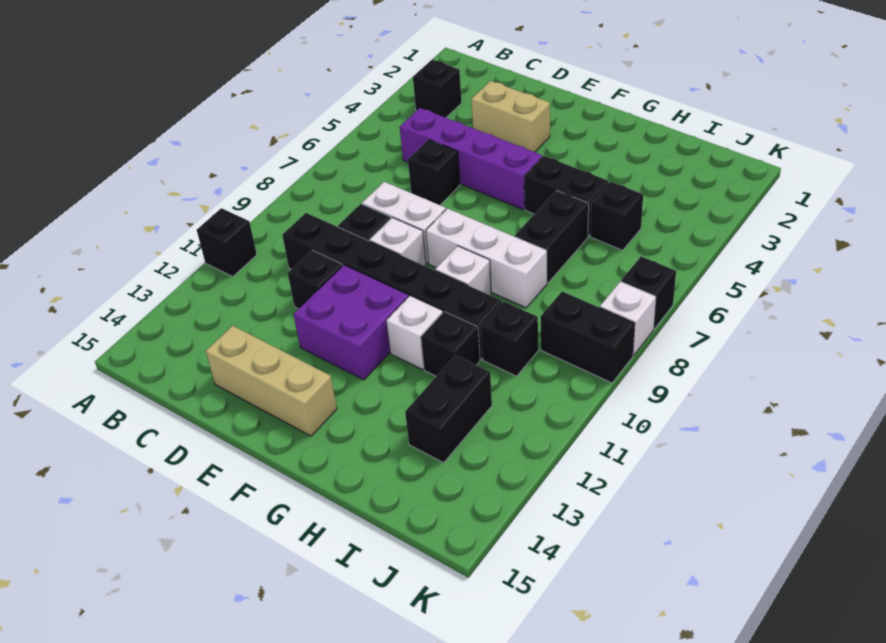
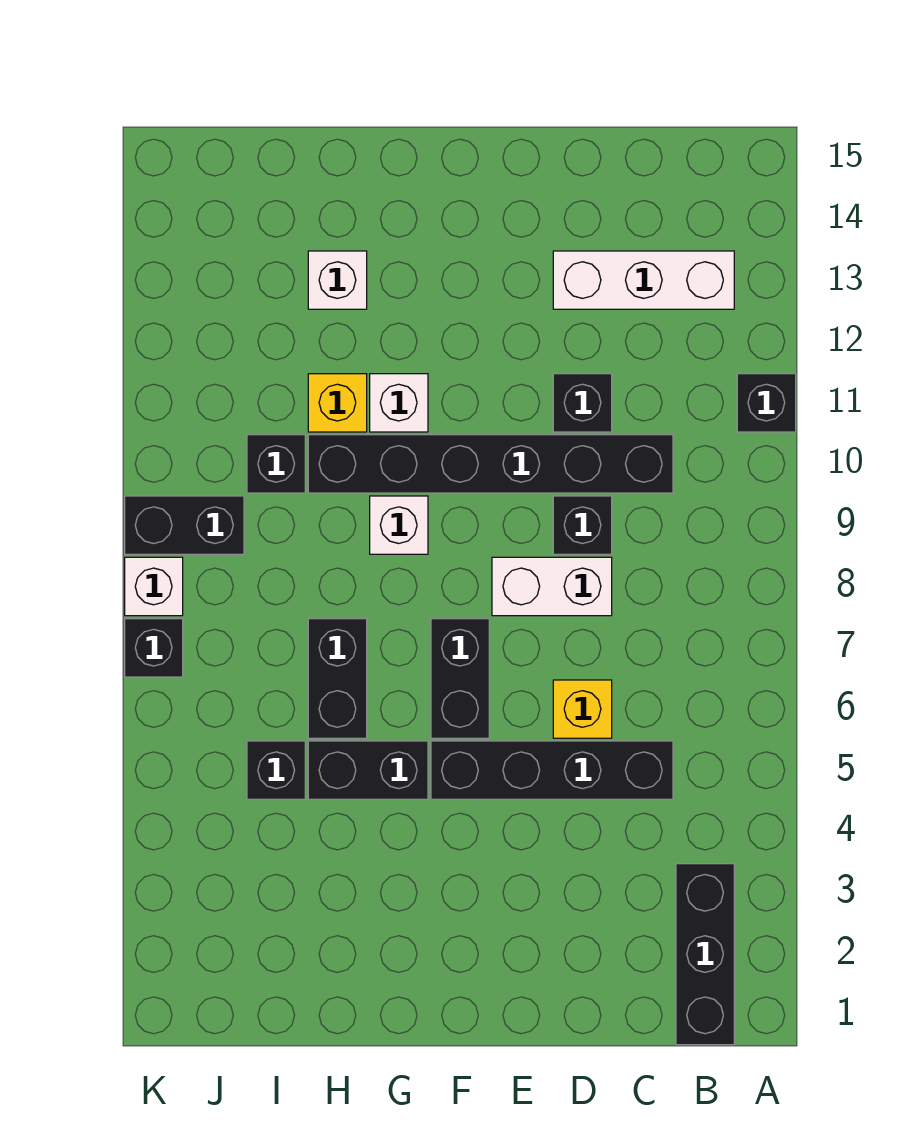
black brick B3 level 1 -> black brick B1:B3 level 1
purple brick C5:F5 level 1 -> black brick C5:F5 level 1
tan brick D3:E3 level 1 -> none
black brick D6 level 1 -> yellow brick D6 level 1
tan brick D14:F14 level 1 -> none
white brick E9 level 1 -> white brick H13 level 1
purple brick E11:F12 level 1 -> none
white brick F8:H8 level 1 -> white brick B13:D13 level 1
black brick H11 level 1 -> yellow brick H11 level 1
black brick I12:I13 level 1 -> black brick F6:F7 level 1

